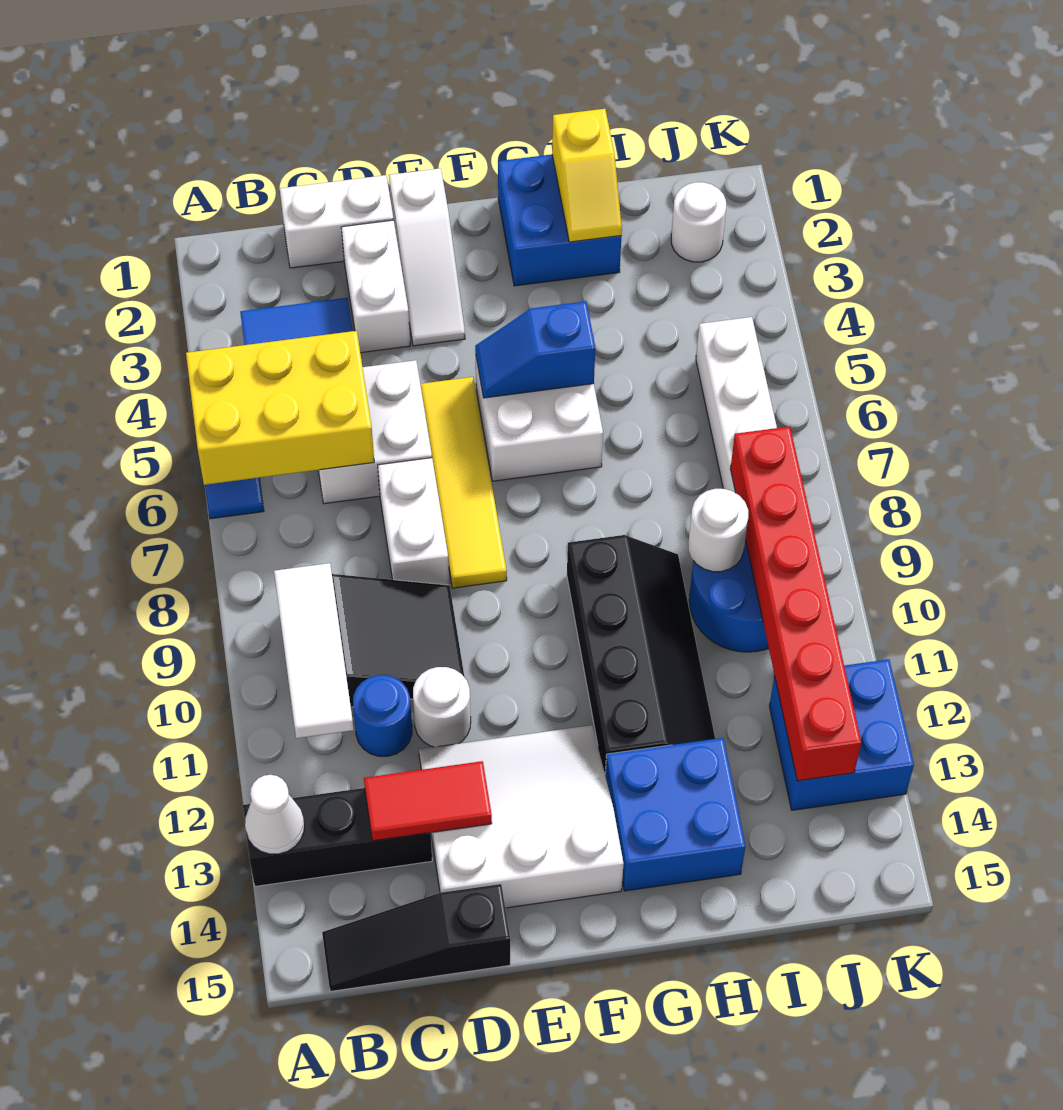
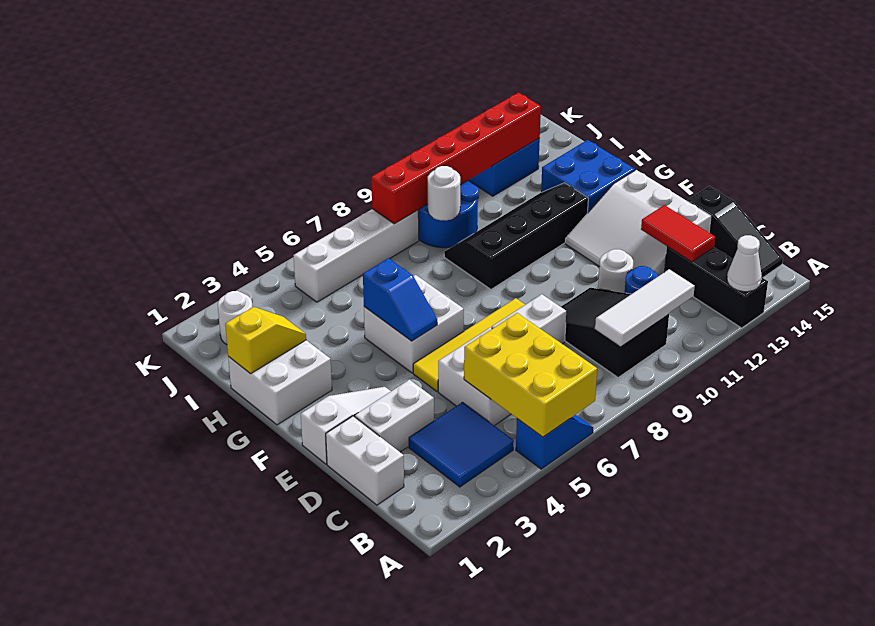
blue brick G1:H2 level 1 -> white brick G1:H2 level 1

